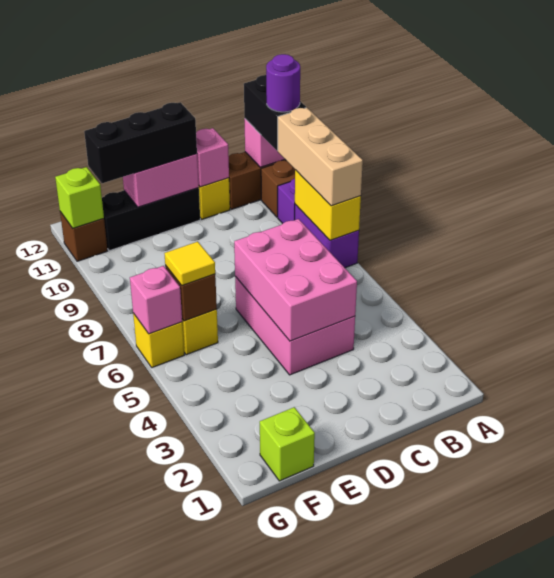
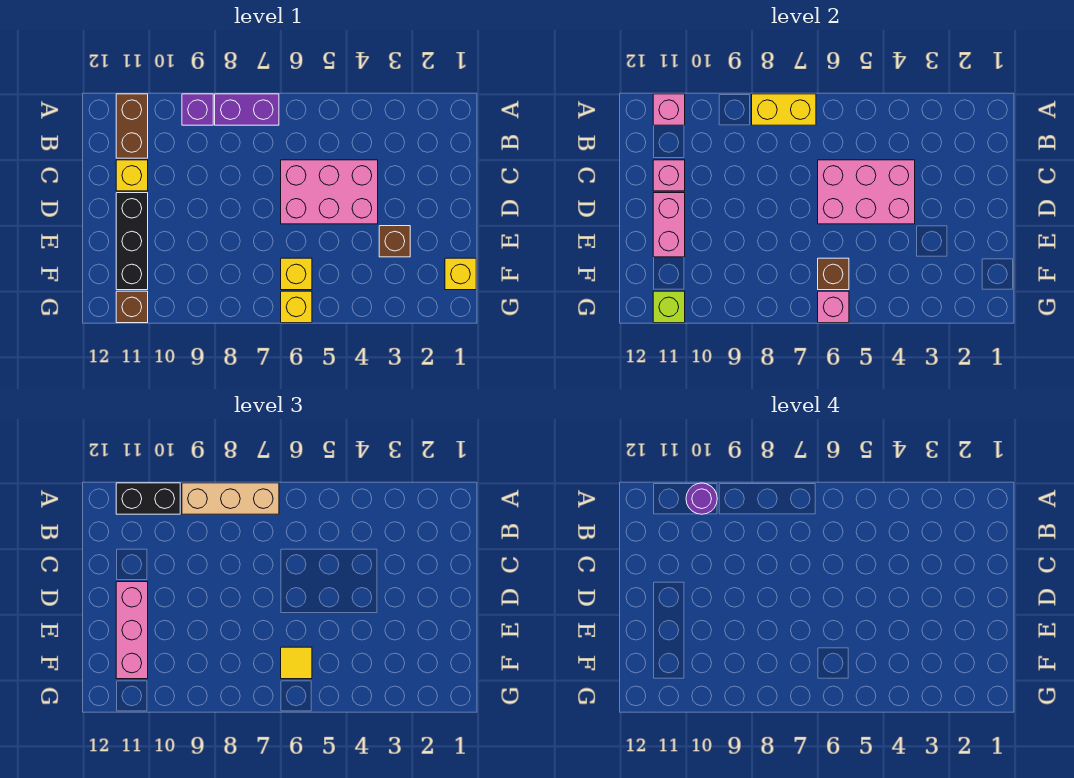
brown brick A10 level 1 -> brown brick E3 level 1
black brick D11:F11 level 3 -> pink brick D11:F11 level 3
lime brick F1 level 1 -> yellow brick F1 level 1

